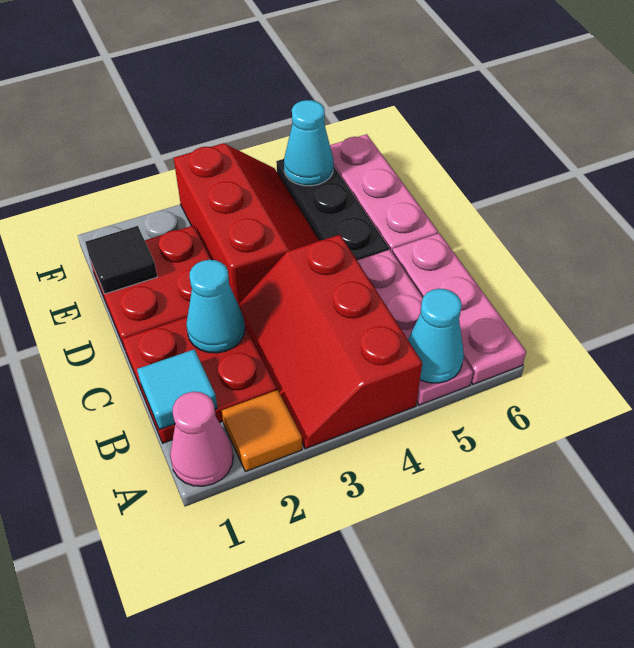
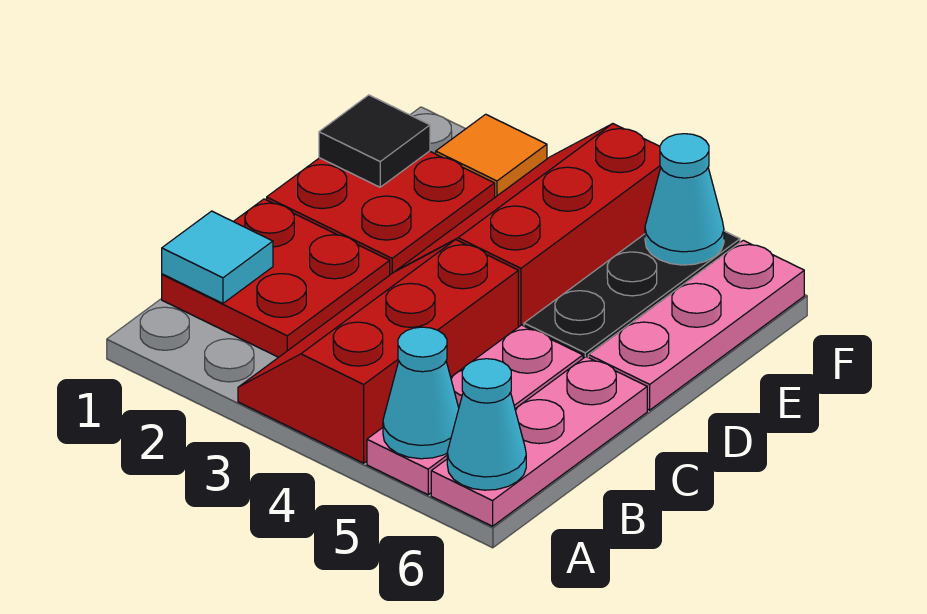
pink cone A1 level 1 -> none
orange tile A2 level 1 -> orange tile F2 level 1
cyan cone C2 level 2 -> cyan cone A6 level 2
red slope D3:F4 level 1 top 3 -> red slope D3:F4 level 1 top 4

